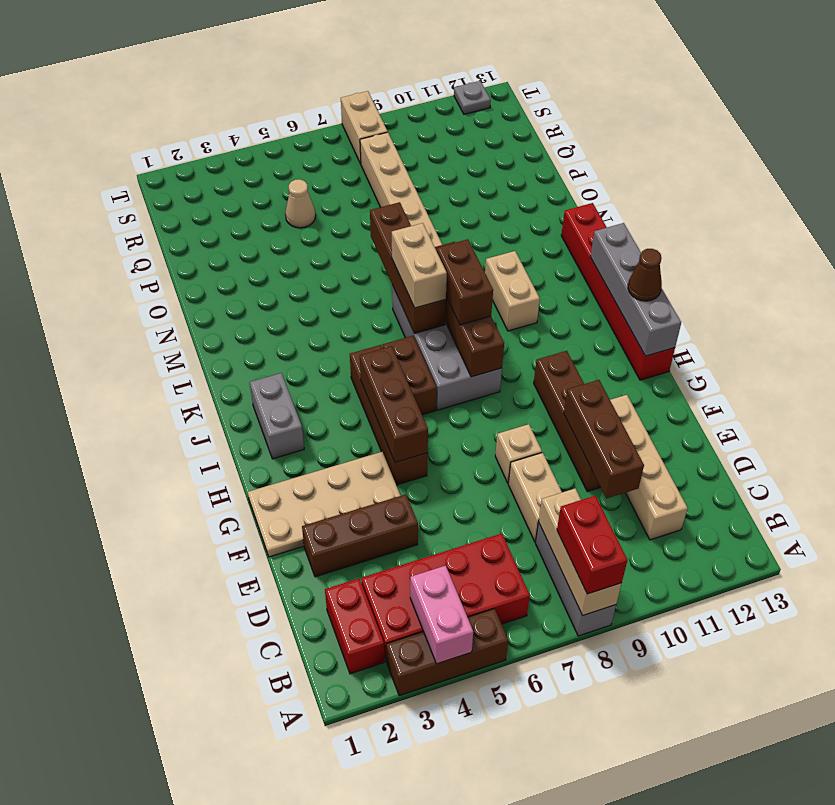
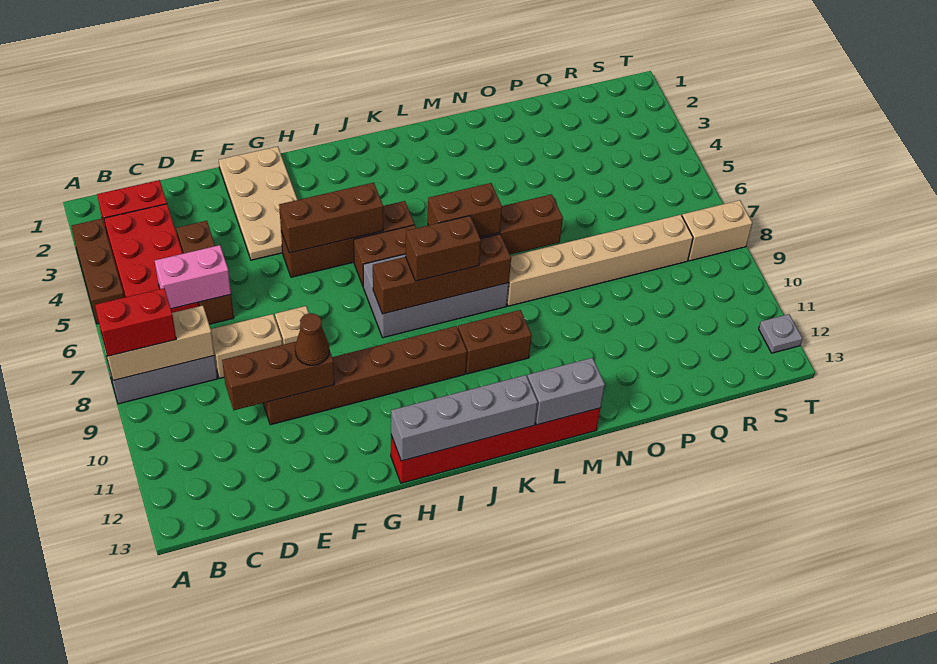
pink brick A4:B4 level 2 -> pink brick C6:D6 level 2
tan brick C11:F11 level 1 -> none
brown brick E2:E4 level 1 -> brown brick D4:D6 level 1
brown brick E10:H10 level 1 -> brown brick E10:J10 level 1
grey brick I2:J2 level 1 -> grey brick L13:M13 level 2
brown cone I13 level 3 -> brown cone F10 level 3
tan brick K7:L7 level 3 -> brown brick K7:L7 level 3
tan brick K10:L10 level 1 -> brown brick K10:L10 level 1
tan cone Q5 level 1 -> none

